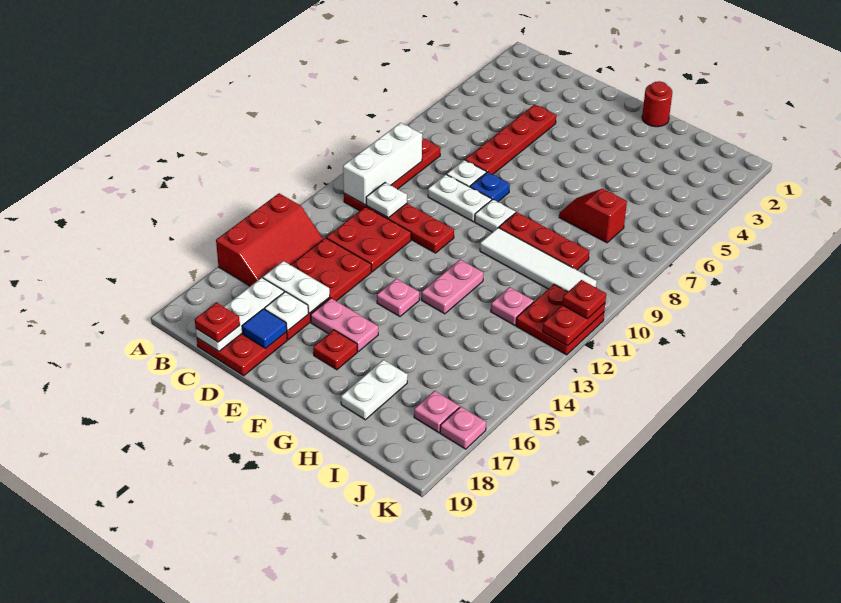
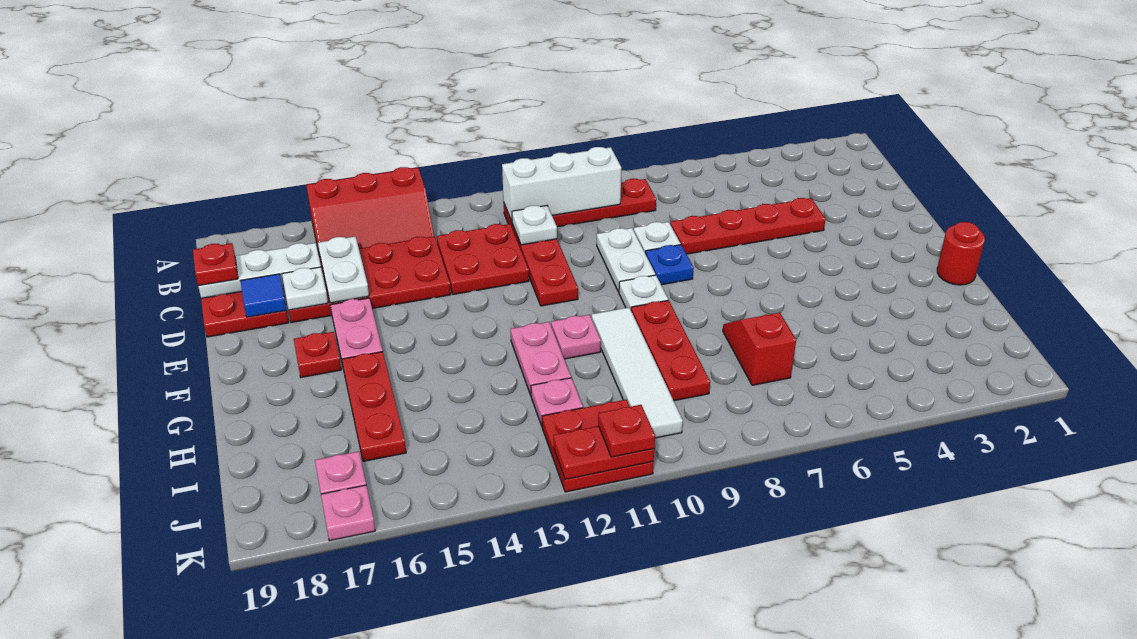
pink plate F14 level 1 -> pink plate G11 level 1
pink plate G12:G13 level 1 -> pink plate G12:H12 level 1
none -> red plate G16:I16 level 1
white plate H17:H18 level 1 -> none

